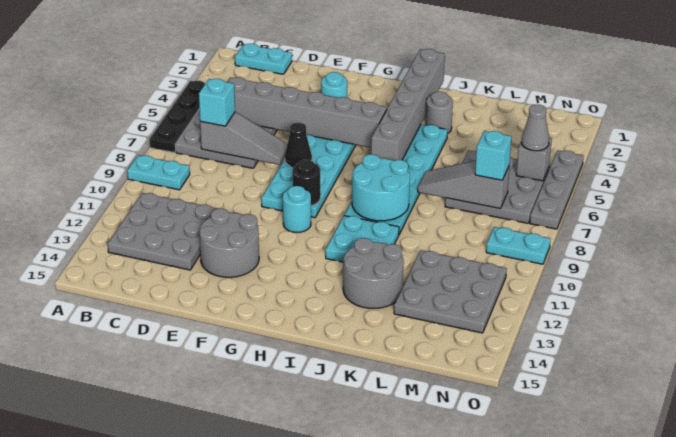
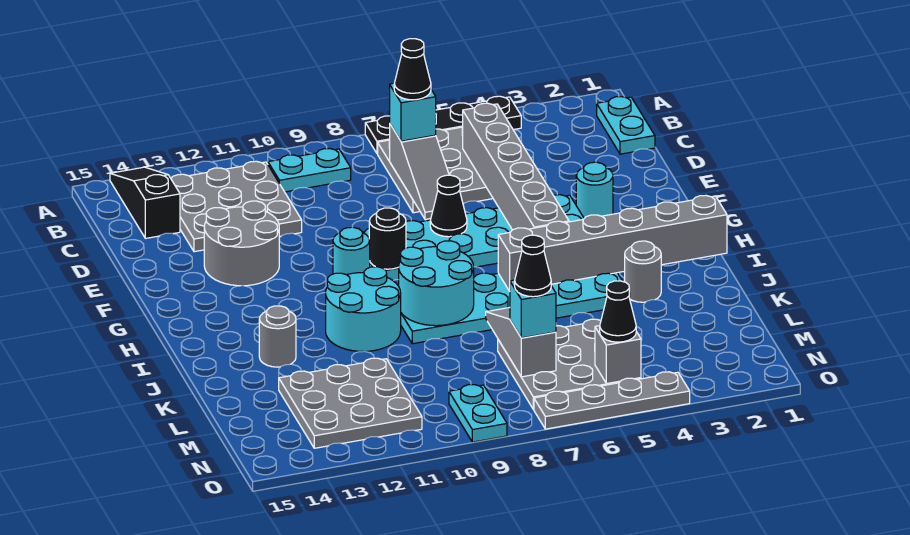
cyan plate A9:B9 level 1 -> cyan plate B9:B10 level 1
none -> black slope A14:C14 level 1 top C
none -> black cone C7 level 4
cyan plate I10:J11 level 1 -> cyan round brick I10:J11 level 1
grey round brick J12:K13 level 1 -> grey round brick J13 level 1
none -> black cone M7 level 4
grey cone N5 level 3 -> black cone N5 level 3

